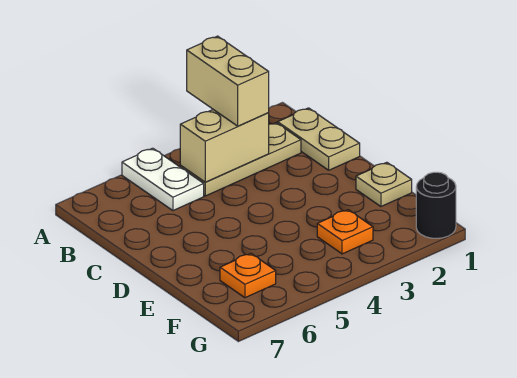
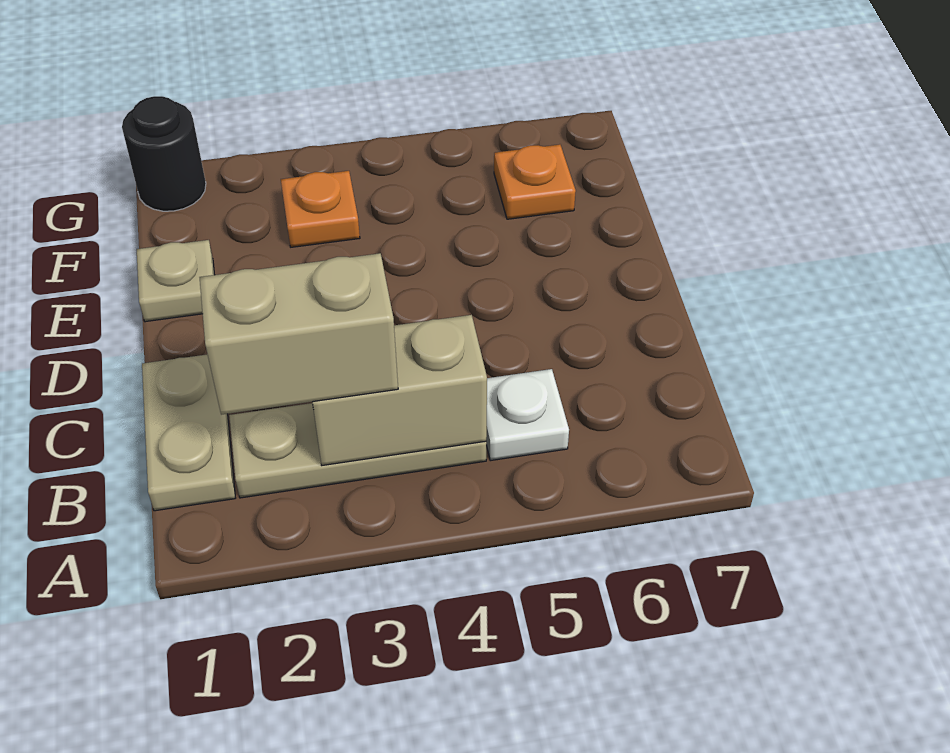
tan brick A3:B3 level 3 -> tan brick B2:B3 level 3
white plate A5:B5 level 1 -> white plate B5 level 1

